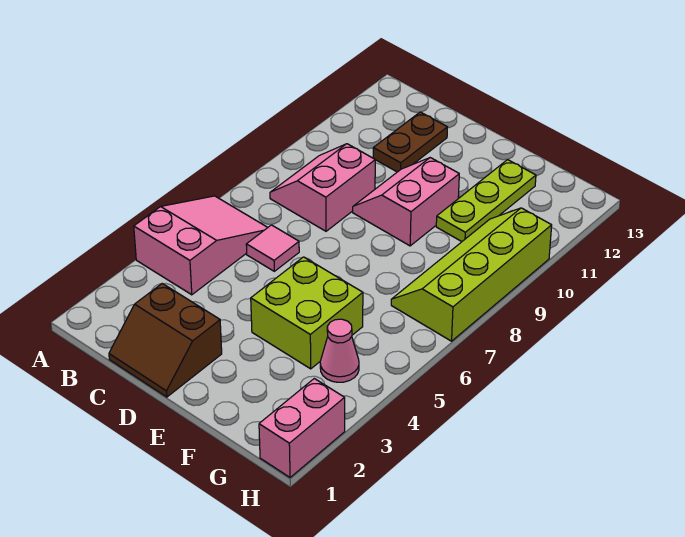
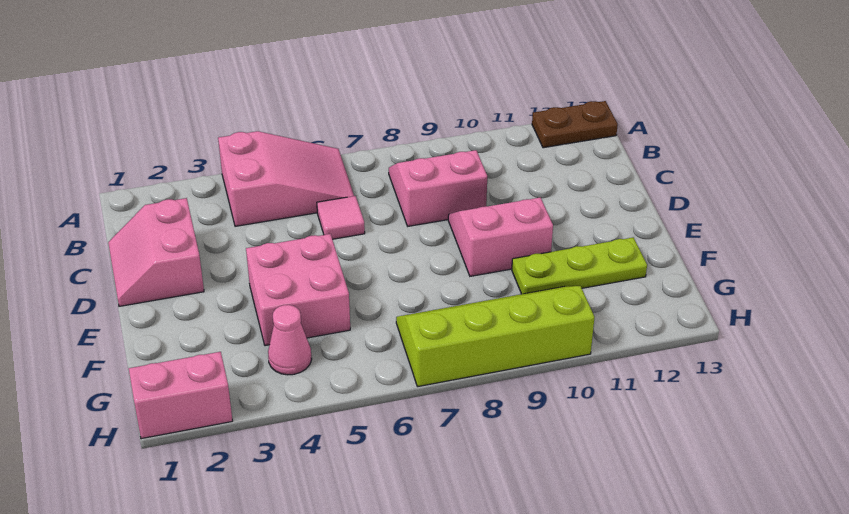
brown slope C1:D2 level 1 top 2 -> pink slope C1:D2 level 1 top 2
brown plate C11:C12 level 1 -> brown plate A12:A13 level 1
lime brick E4:F5 level 1 -> pink brick E4:F5 level 1

